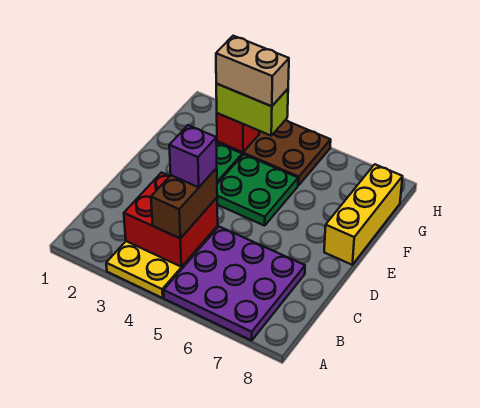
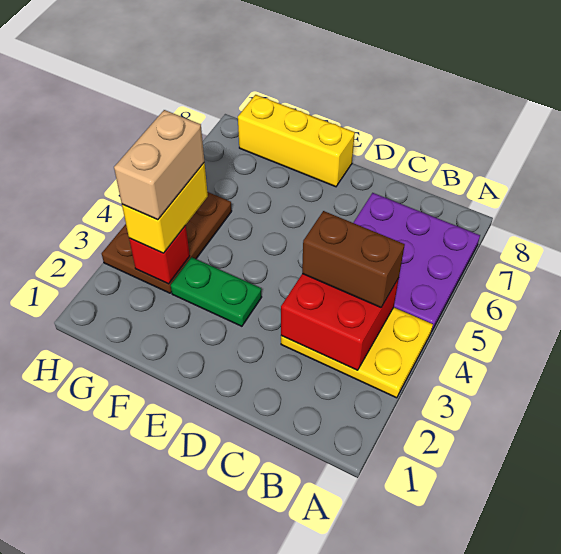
purple brick C4 level 4 -> none
green plate E4:F5 level 1 -> none
lime brick G3:G4 level 3 -> yellow brick G3:G4 level 3

